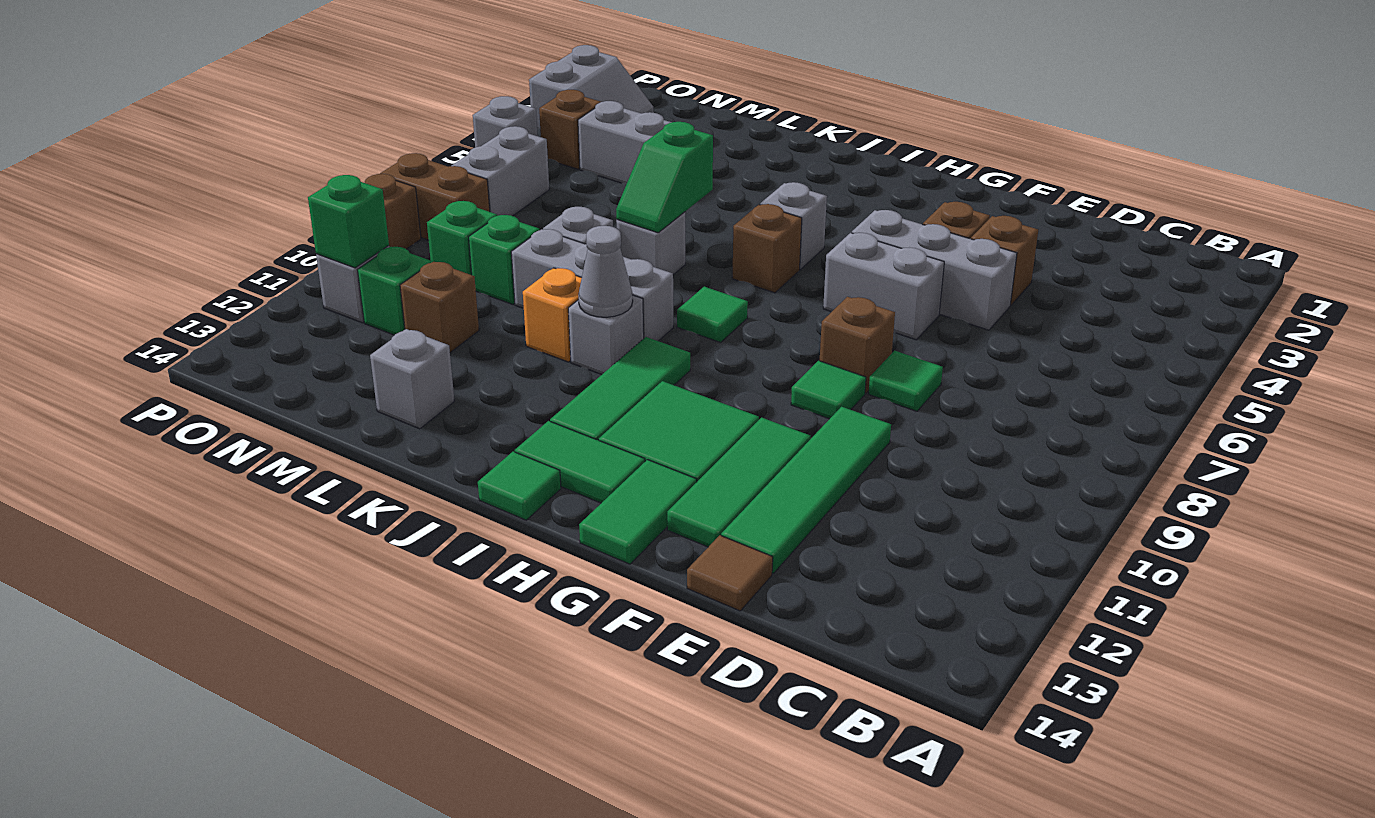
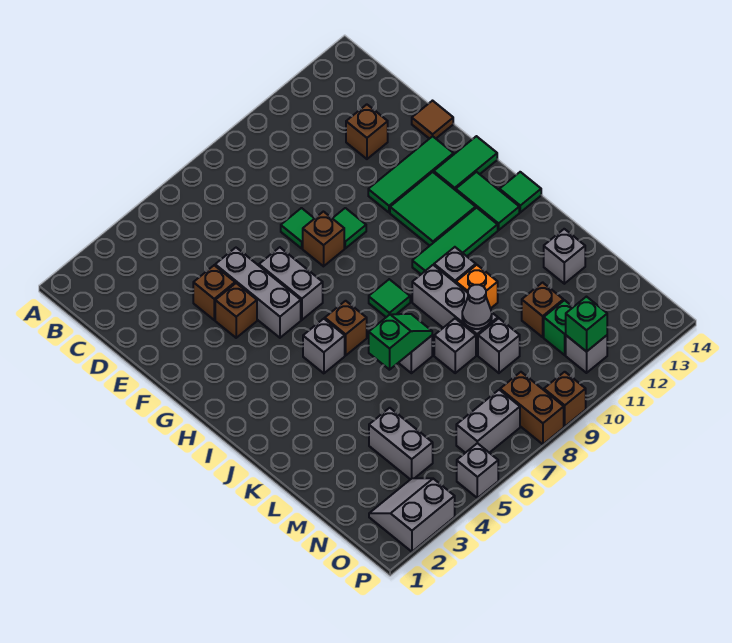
green tile E10:E13 level 1 -> none
grey cone J10 level 2 -> grey cone L9 level 2
green brick M9 level 1 -> grey brick M9 level 1
green brick N9 level 1 -> none
brown brick O4 level 1 -> brown brick D12 level 1

